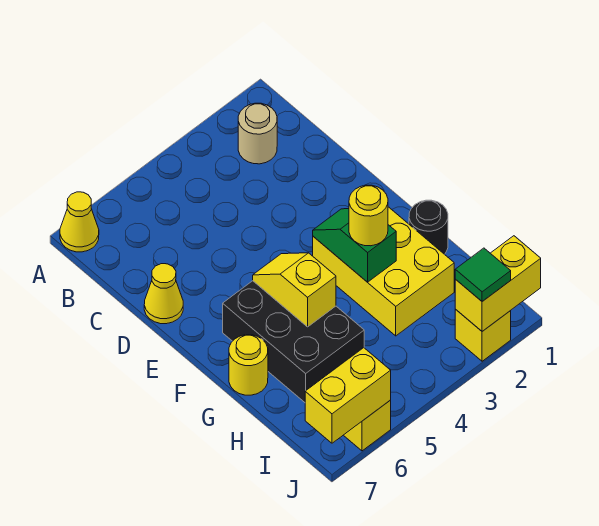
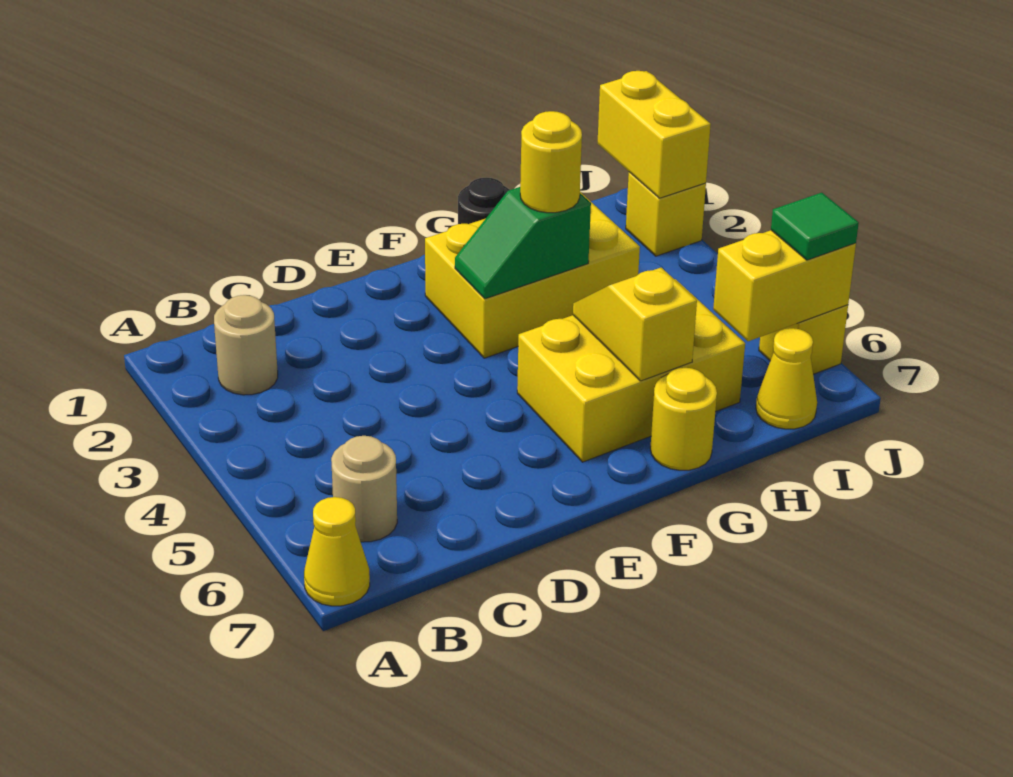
none -> tan round brick B6 level 1
yellow cone D7 level 1 -> yellow cone I7 level 1
black brick F5:H6 level 1 -> yellow brick F5:H6 level 1
yellow slope F5:G5 level 2 top G -> yellow slope G5:G6 level 2 top 6
green tile J2 level 3 -> green tile J6 level 3
yellow brick J6:J7 level 2 -> yellow brick I6:J6 level 2

